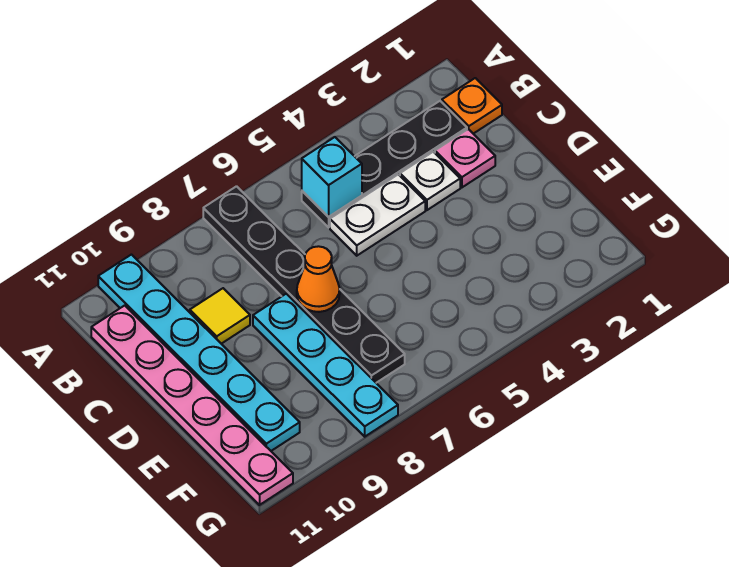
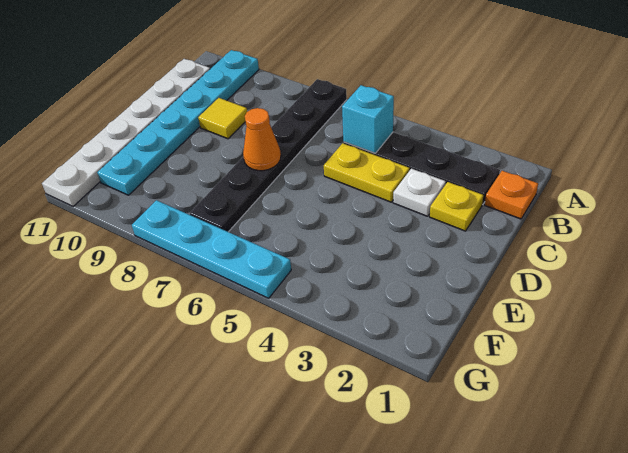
pink plate B11:G11 level 1 -> white plate B11:G11 level 1
pink plate C2 level 1 -> yellow plate C2 level 1
white plate C4:C5 level 1 -> yellow plate C4:C5 level 1
cyan plate D8:G8 level 1 -> cyan plate G5:G8 level 1

